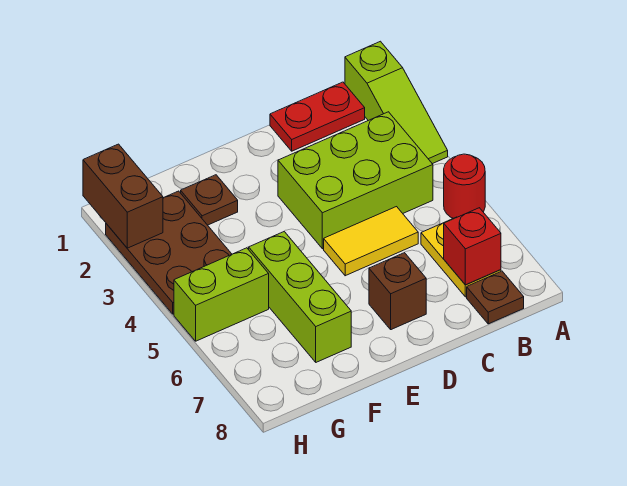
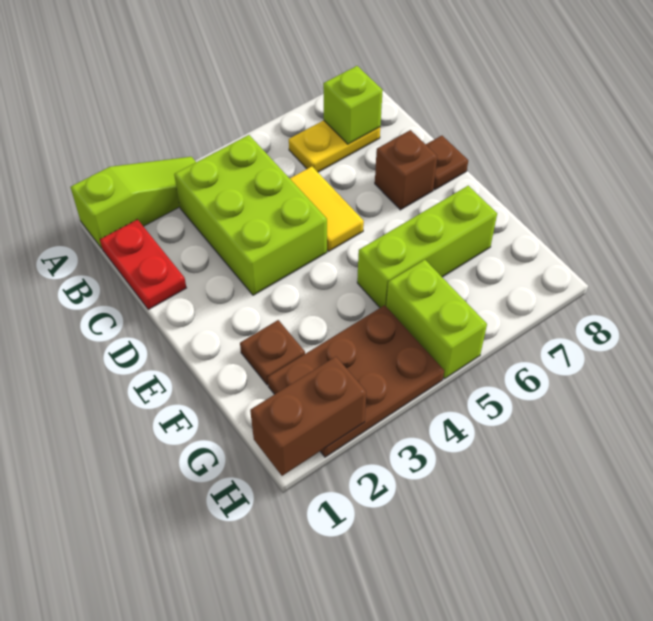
red round brick A5 level 1 -> none
red brick B7 level 2 -> lime brick B7 level 2
brown plate B8 level 1 -> brown plate D8 level 1

